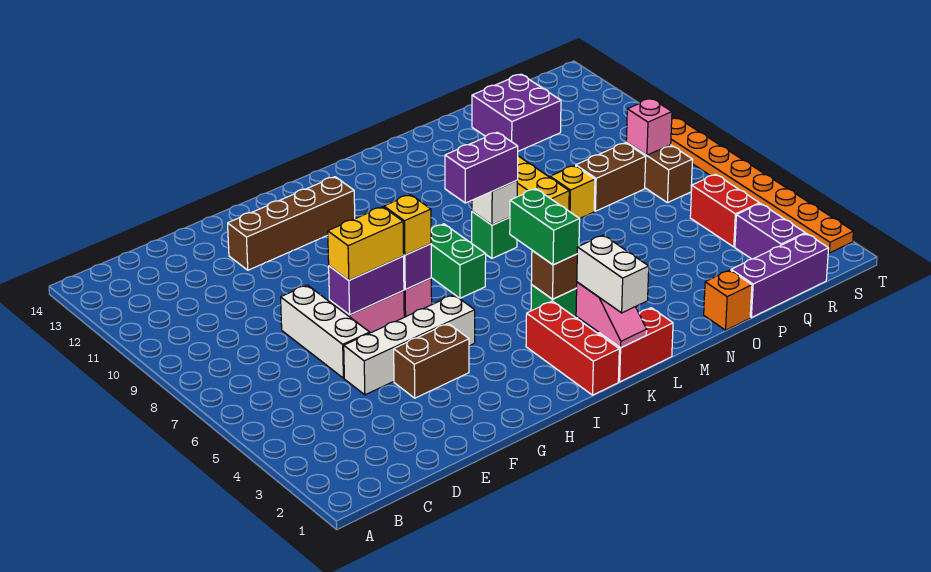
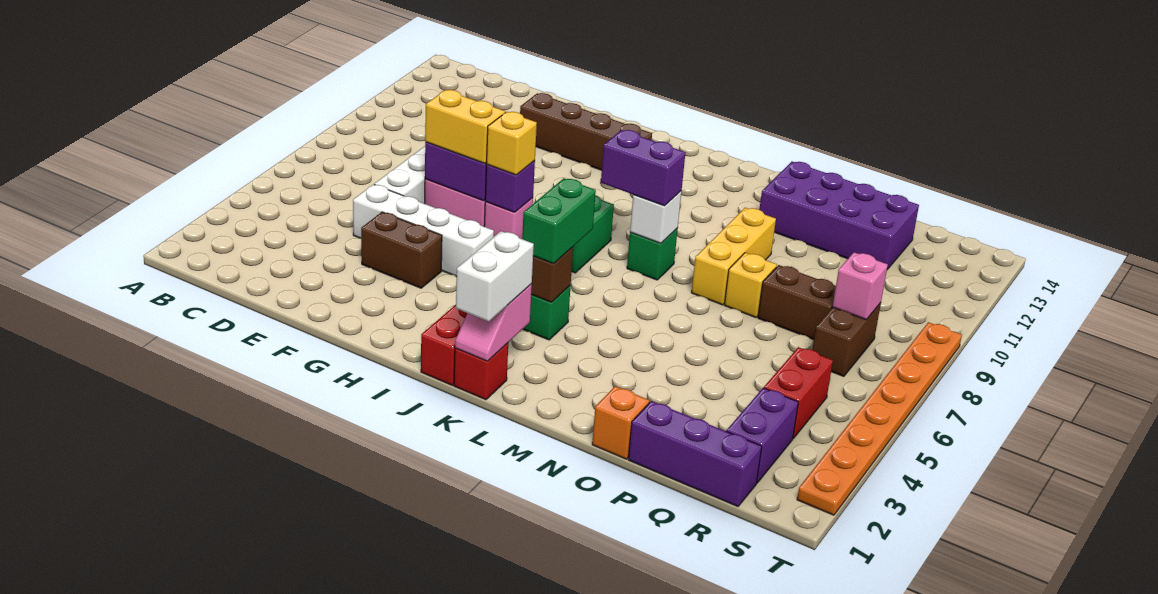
red brick K1:L1 level 1 -> red brick K1 level 1
purple brick P12:Q13 level 1 -> purple brick N12:Q13 level 1

